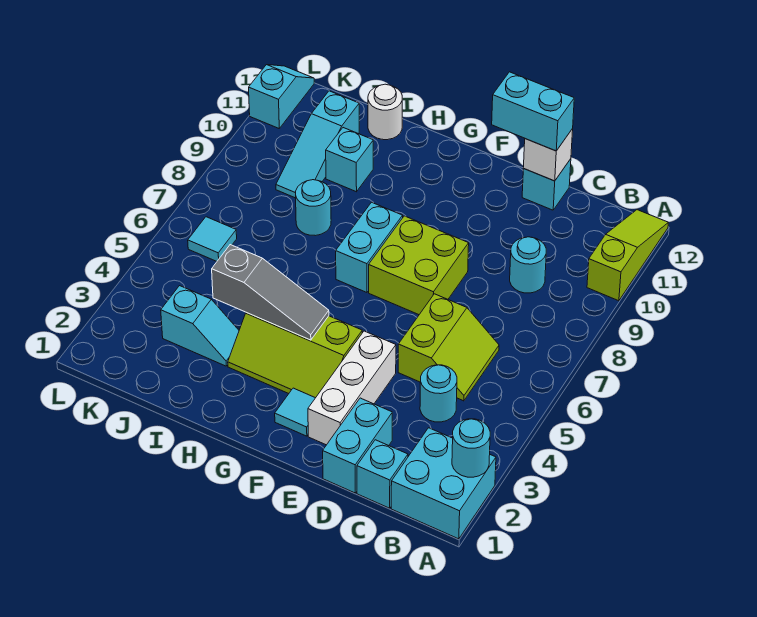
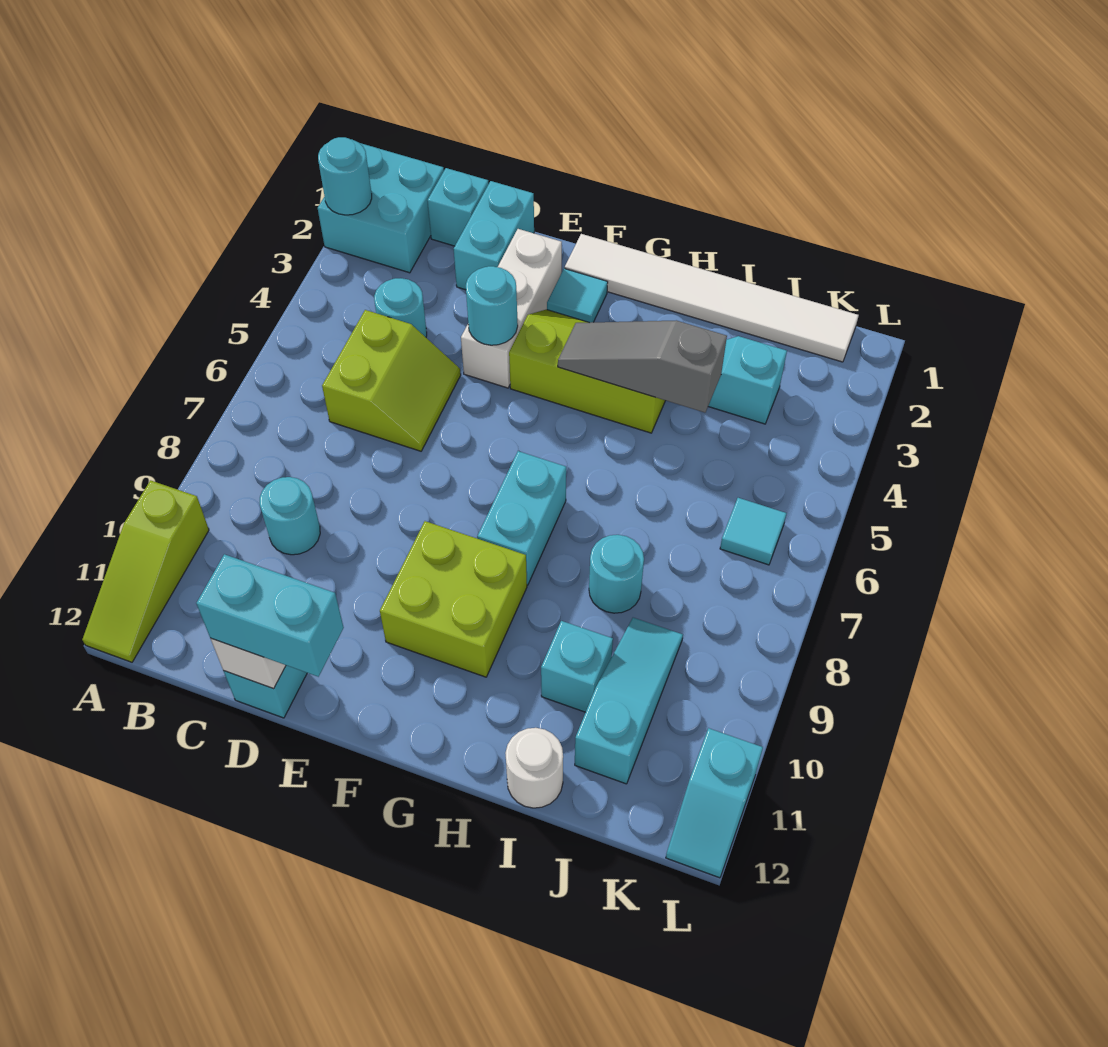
lime slope C5:D6 level 1 top D -> lime slope C5:D6 level 1 top C
none -> cyan round brick E4 level 2
lime brick E7:F8 level 1 -> lime brick F9:G10 level 1
none -> white tile F1:K1 level 1

